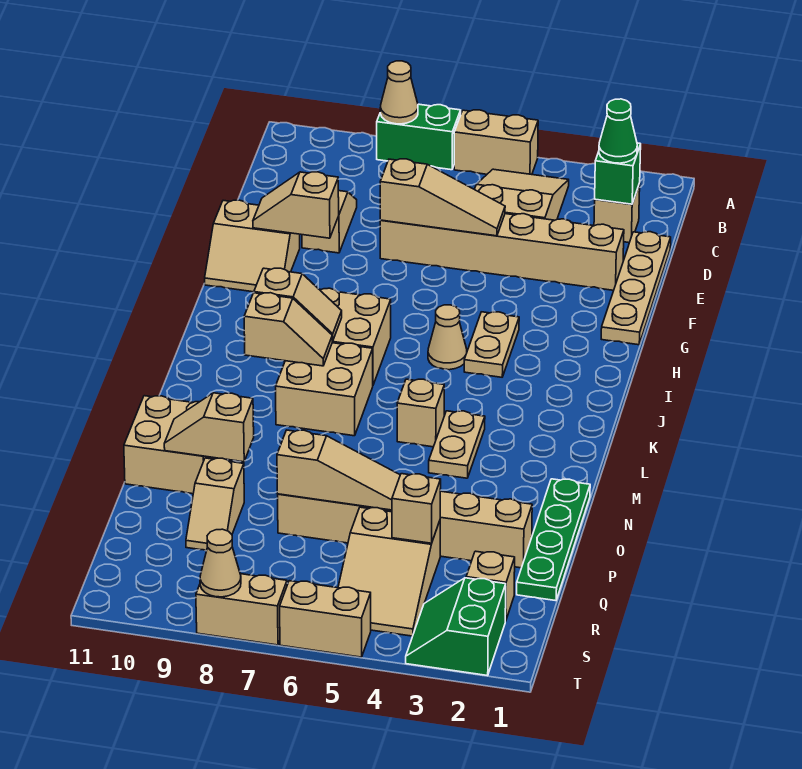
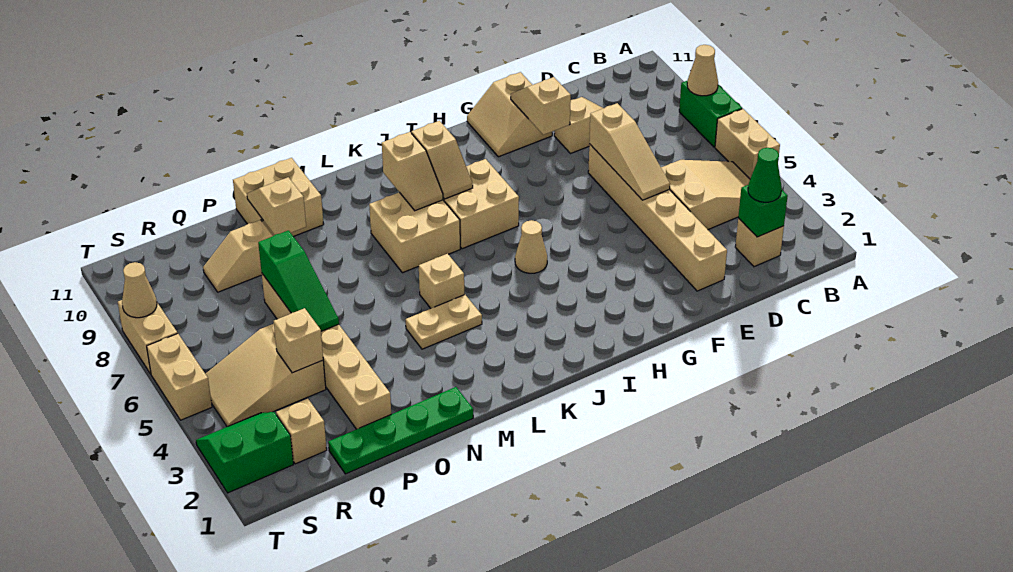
tan plate D1:G1 level 1 -> none
tan plate H4:I4 level 1 -> none
tan slope P5:P7 level 2 top 7 -> green slope P5:P7 level 2 top 7

